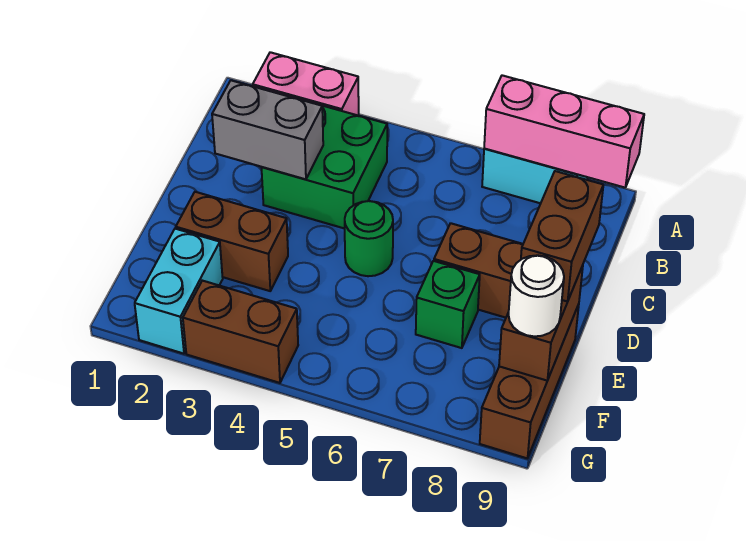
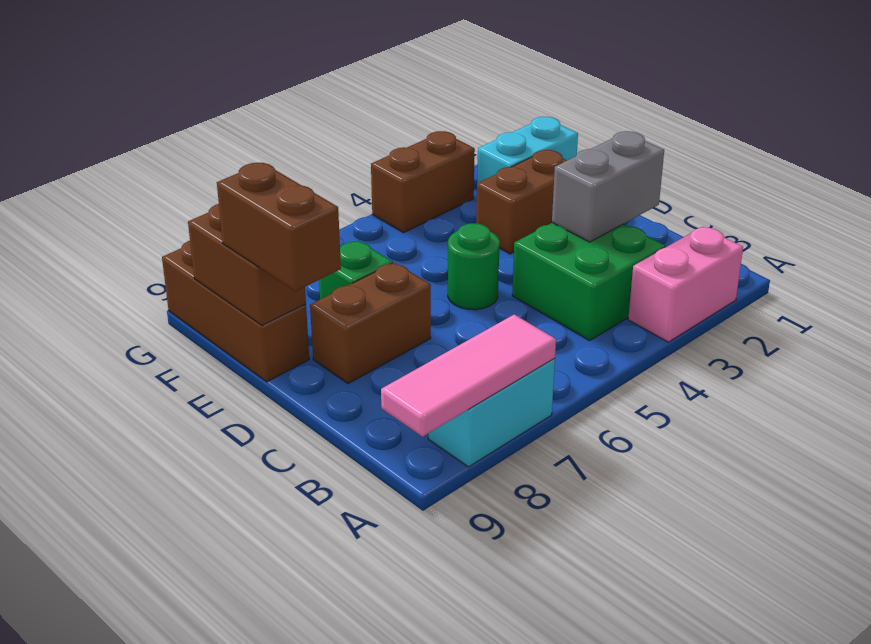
pink brick A7:A9 level 2 -> pink tile A7:A9 level 2
cyan brick F2:G2 level 1 -> cyan brick F1:F2 level 1
white round brick F9 level 3 -> none

